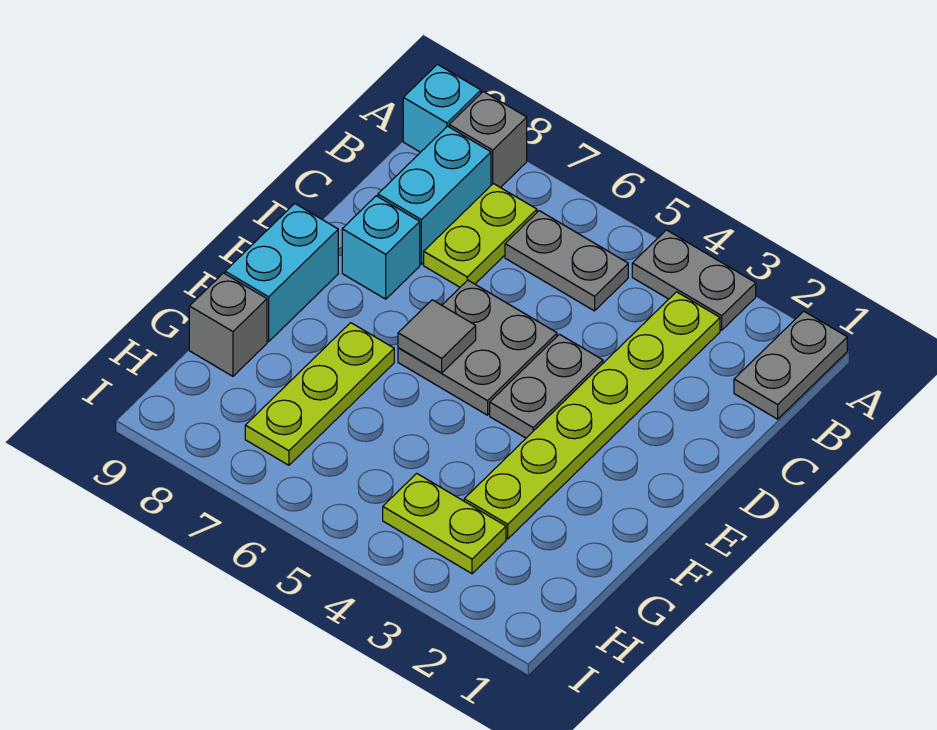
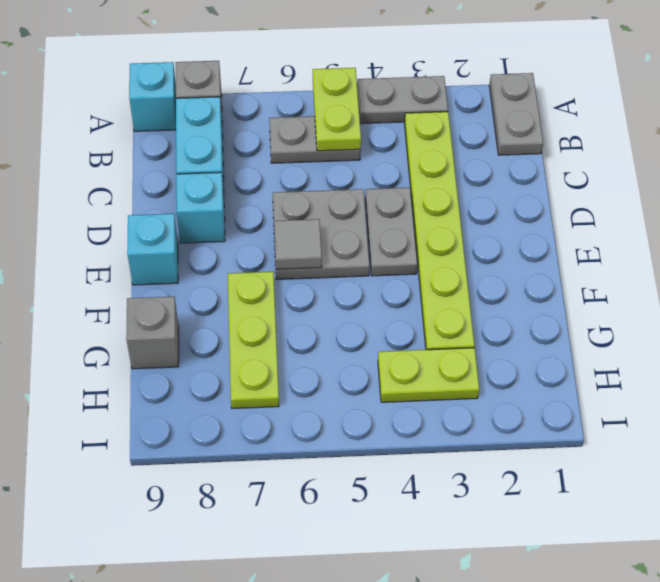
lime plate B7:C7 level 1 -> lime plate A5:B5 level 2
cyan brick E9:F9 level 1 -> cyan brick E9 level 1

